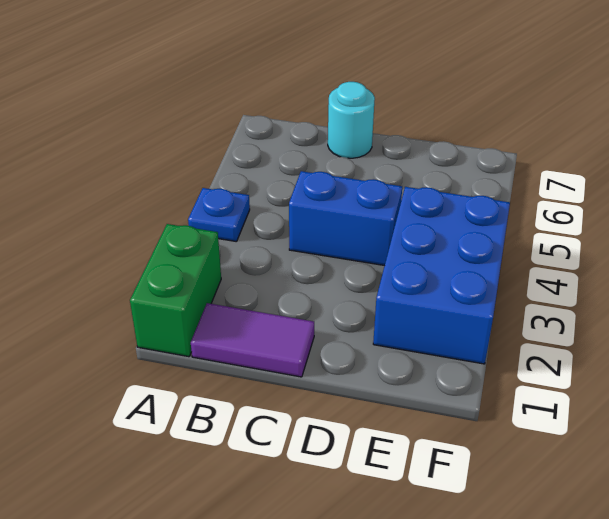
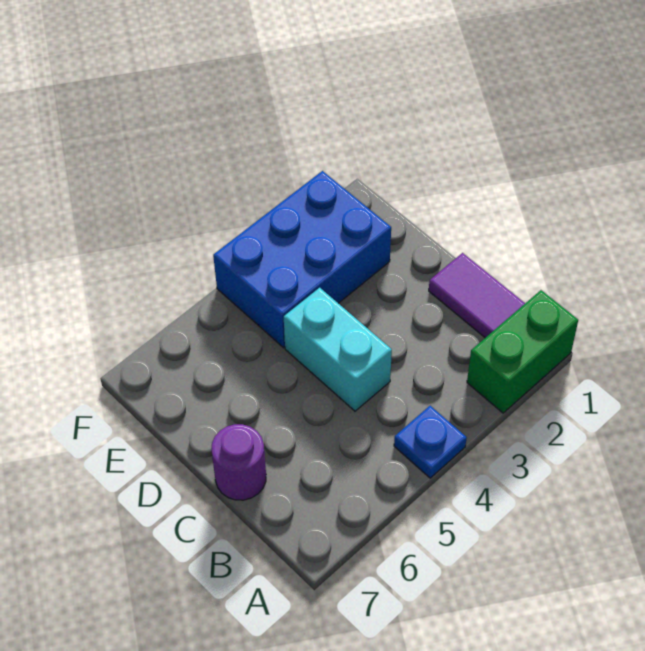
blue brick C4:D4 level 1 -> cyan brick C4:D4 level 1
cyan round brick C7 level 1 -> purple round brick C7 level 1

